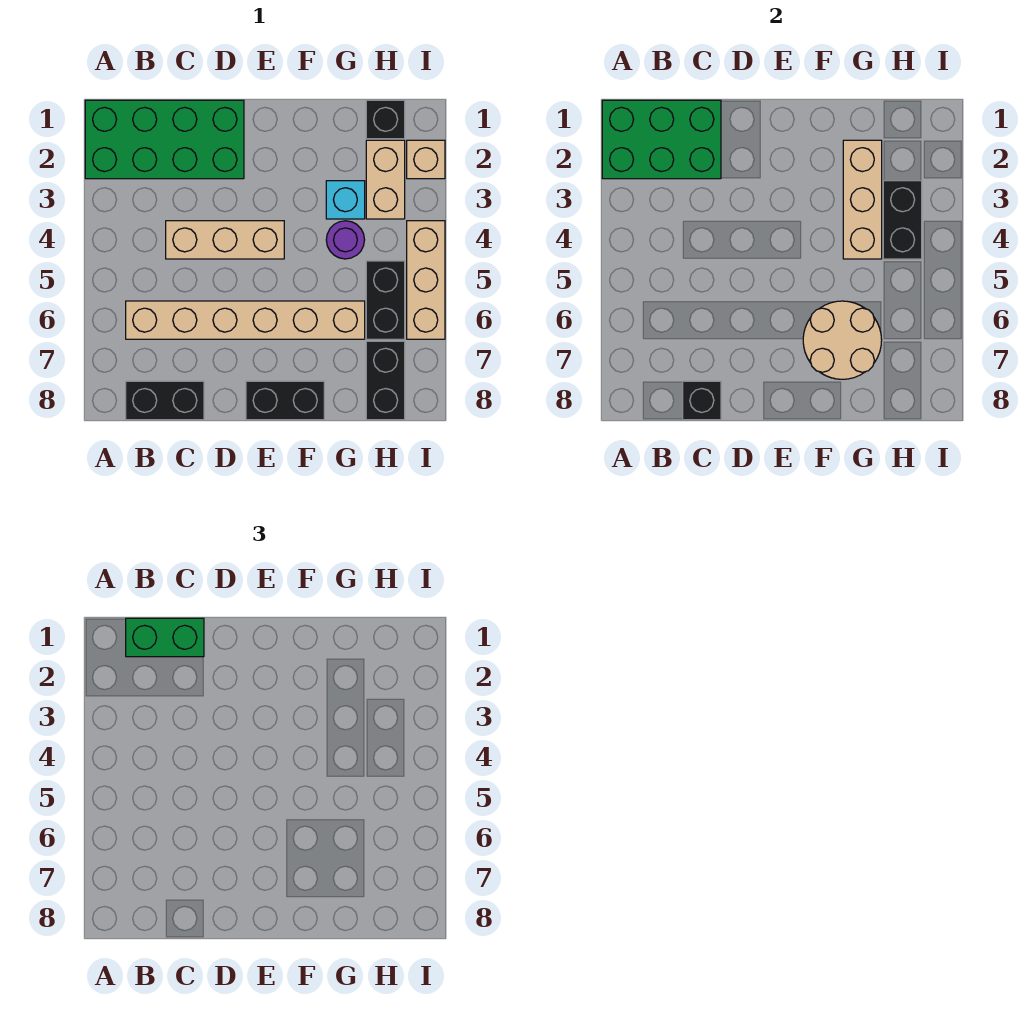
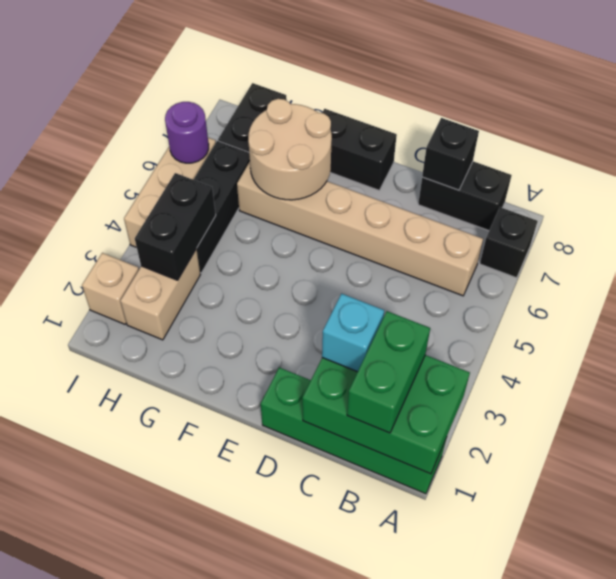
green brick A1:D2 level 1 -> green brick A1:D1 level 1
green brick B1:C1 level 3 -> green brick B1:B2 level 3
tan brick C4:E4 level 1 -> none
tan brick G2:G4 level 2 -> none
cyan brick G3 level 1 -> cyan brick C2 level 3
purple round brick G4 level 1 -> purple round brick I6 level 2
black brick H1 level 1 -> black brick A7 level 1
black brick H5:H6 level 1 -> black brick H4:H6 level 1

